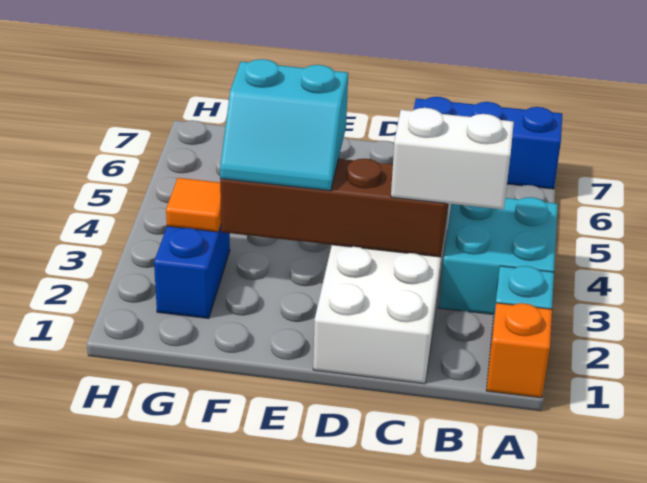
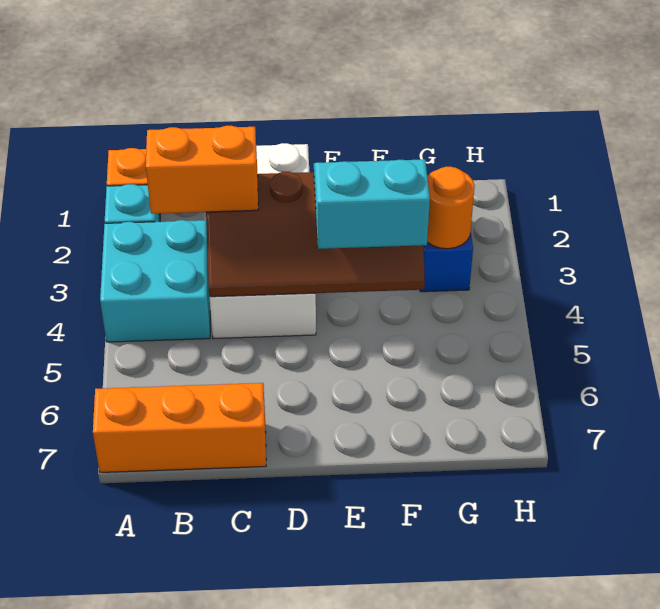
blue brick A7:C7 level 1 -> orange brick A7:C7 level 1
white brick B3:C3 level 3 -> orange brick B3:C3 level 3
orange tile G3 level 2 -> orange round brick G3 level 2

